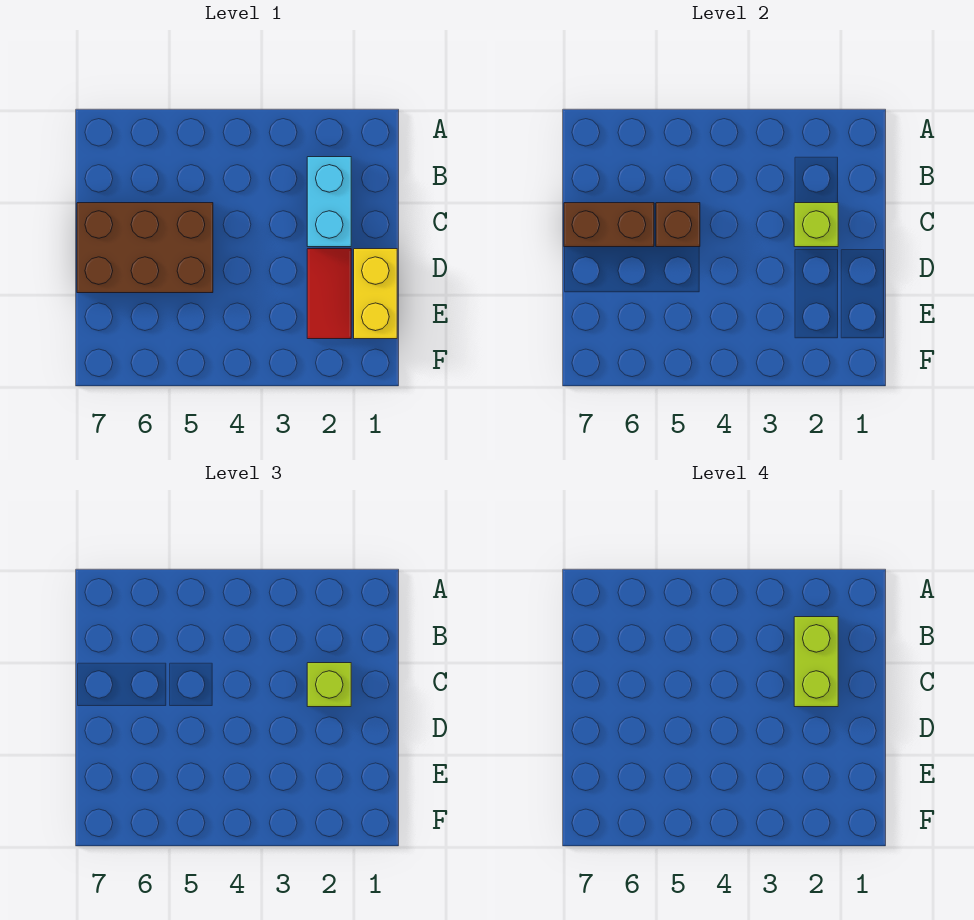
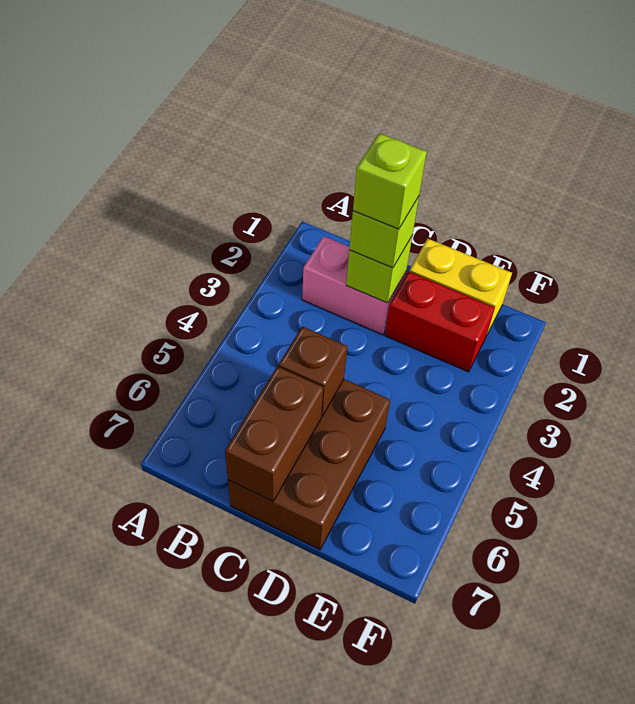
cyan brick B2:C2 level 1 -> pink brick B2:C2 level 1
lime brick B2:C2 level 4 -> lime brick C2 level 4
red tile D2:E2 level 1 -> red brick D2:E2 level 1

